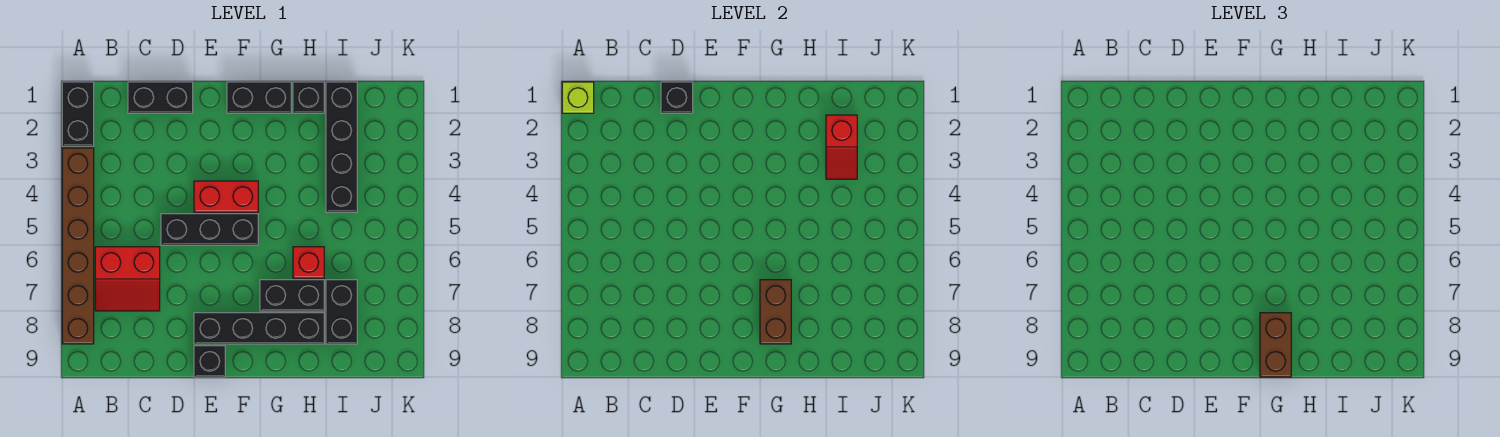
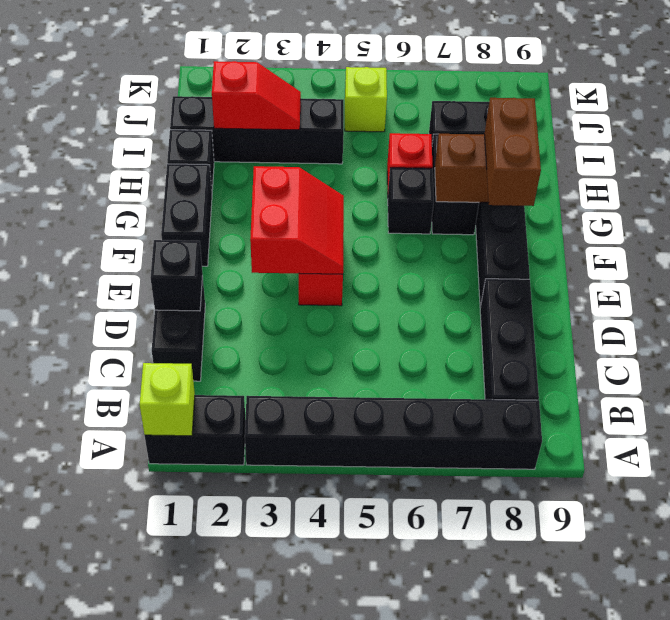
brown brick A3:A8 level 1 -> black brick A3:A8 level 1
red slope B6:C7 level 1 top 6 -> red slope E3:F4 level 2 top 3
black brick D5:F5 level 1 -> black brick B8:D8 level 1
black brick E9 level 1 -> black brick G6 level 1
brown brick G8:G9 level 3 -> brown brick F8:G8 level 3
none -> lime brick J5 level 1

